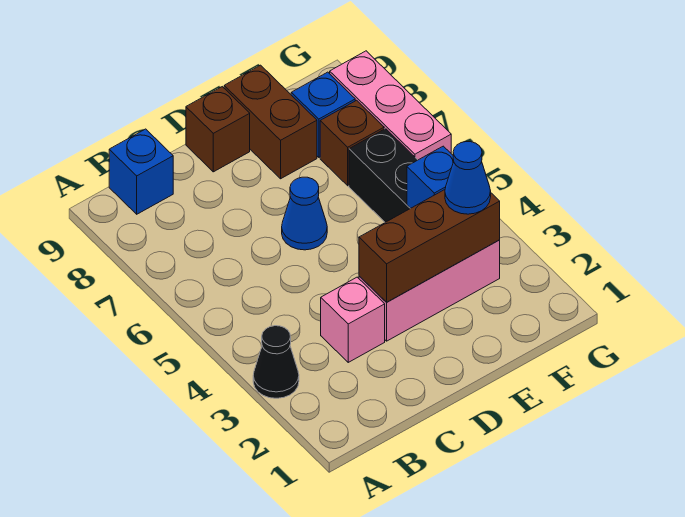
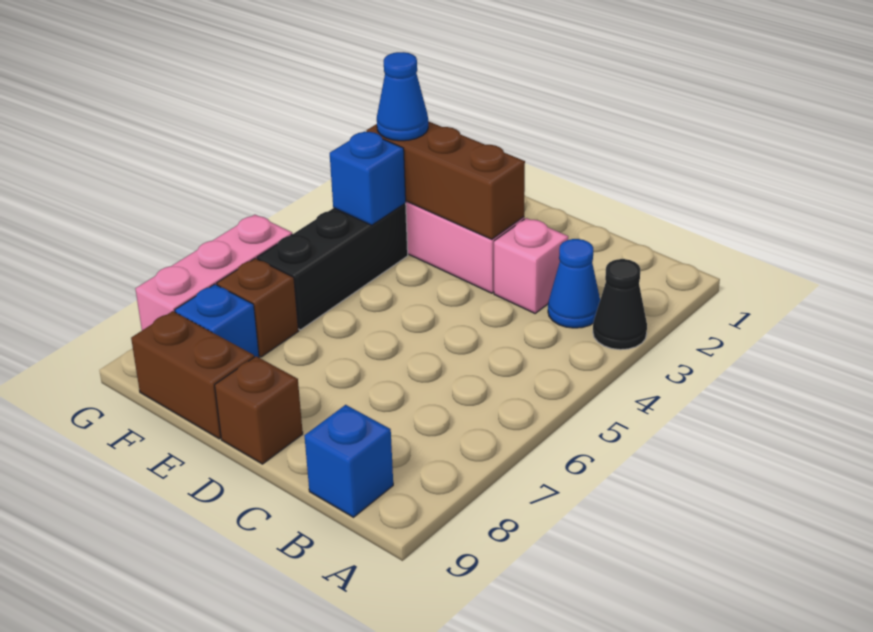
blue cone D6 level 1 -> blue cone B3 level 1
brown brick E8:E9 level 1 -> brown brick E9:F9 level 1

